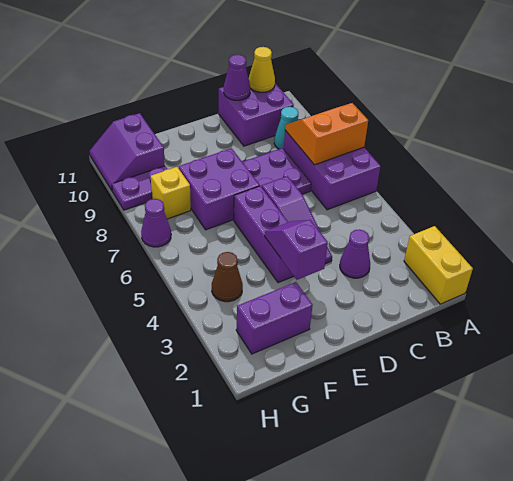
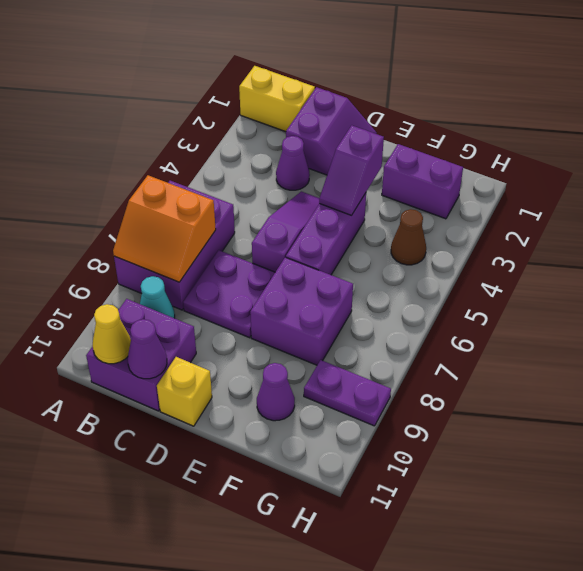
yellow brick A1:A2 level 1 -> yellow brick A1:B1 level 1
yellow brick G8 level 1 -> yellow brick D11 level 1
purple slope G10:H11 level 1 top G -> purple slope C1:D2 level 1 top C
purple cone H7 level 1 -> purple cone F10 level 1

